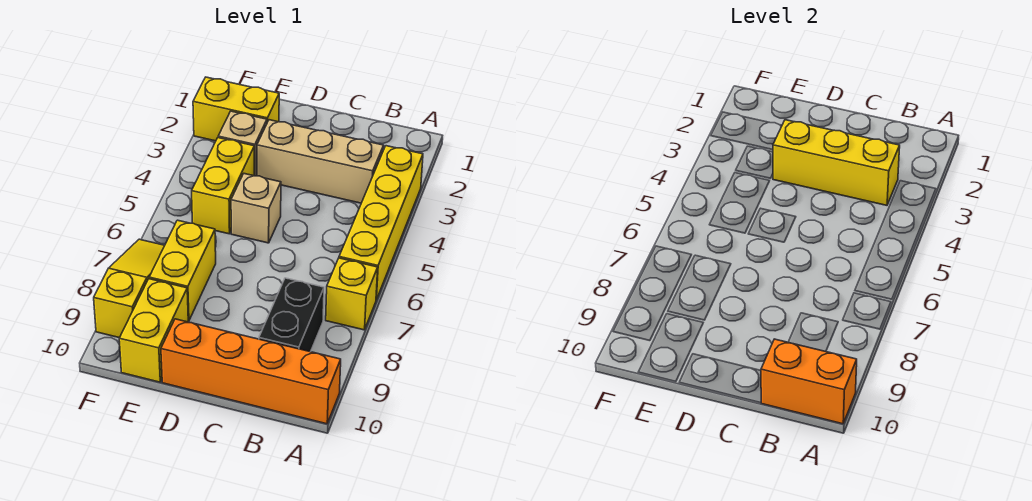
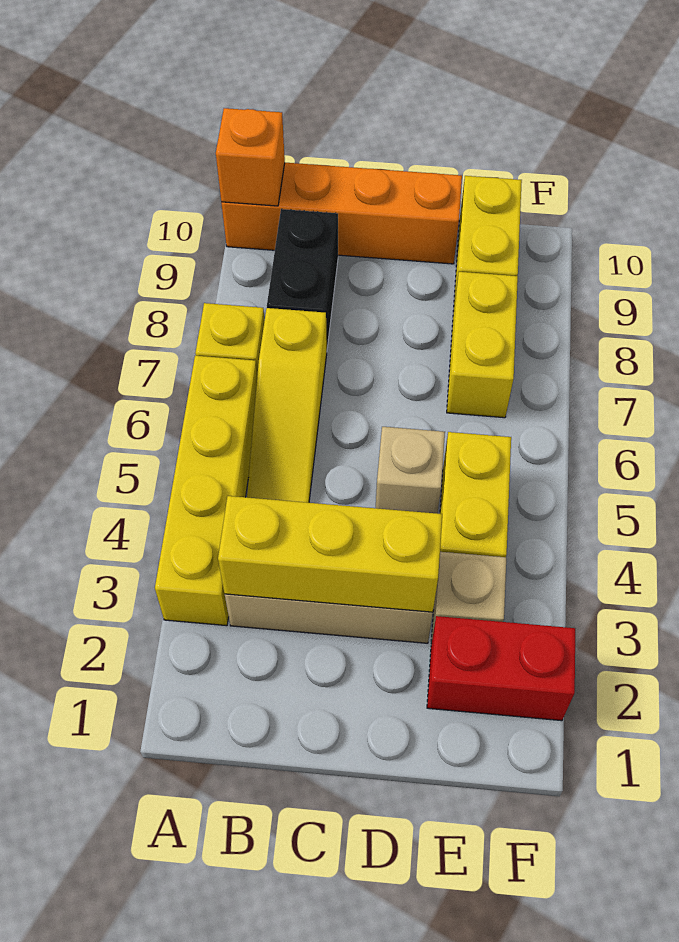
orange brick A10:B10 level 2 -> orange brick A10 level 2
yellow brick E2:F2 level 1 -> red brick E2:F2 level 1
yellow slope F7:F9 level 1 top 9 -> yellow slope B5:B7 level 1 top 7

